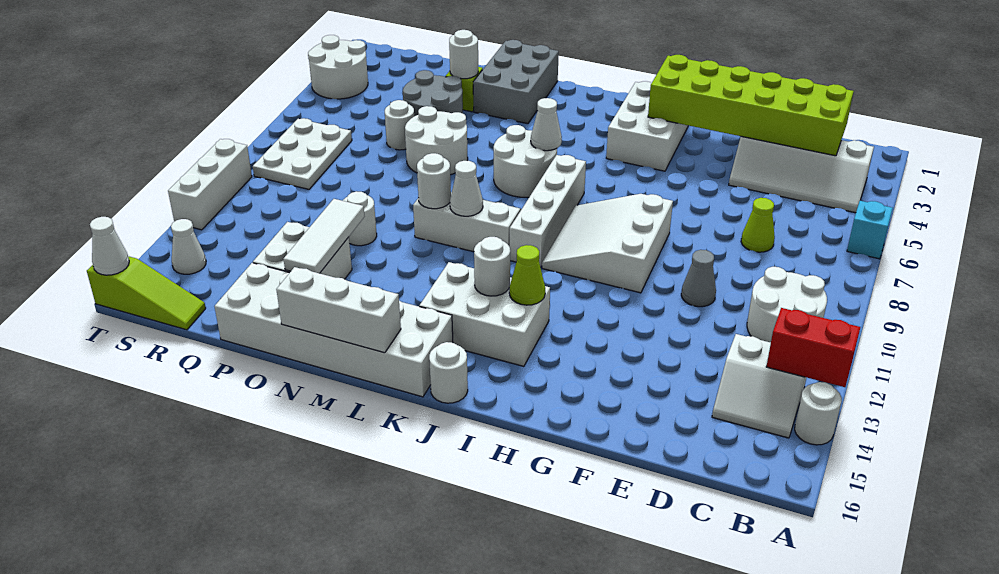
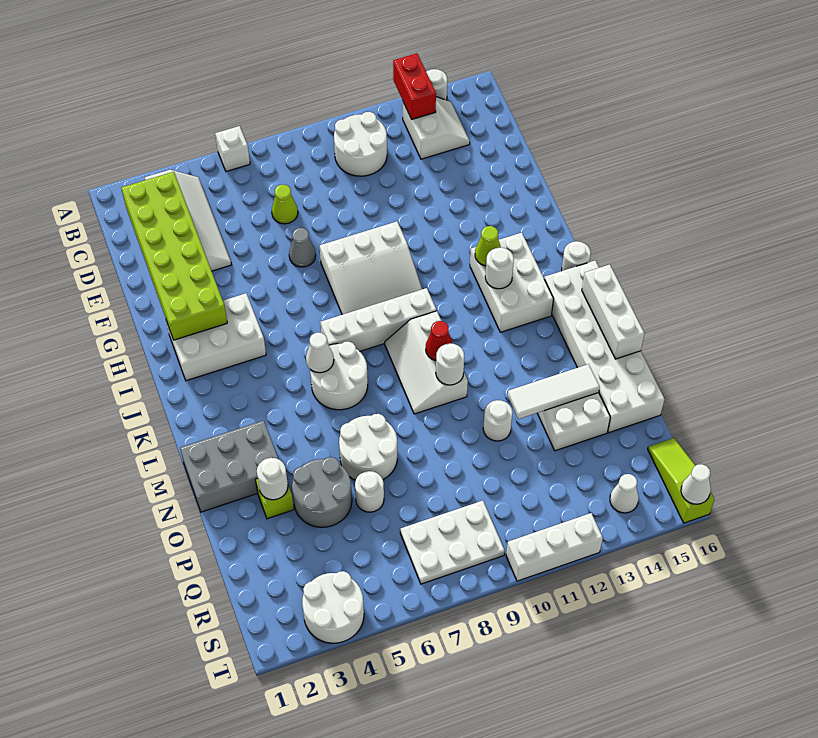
cyan brick A6 level 1 -> white brick A6 level 1
grey cone E10 level 1 -> grey cone F7 level 1
white cone L10 level 2 -> red cone L10 level 2

